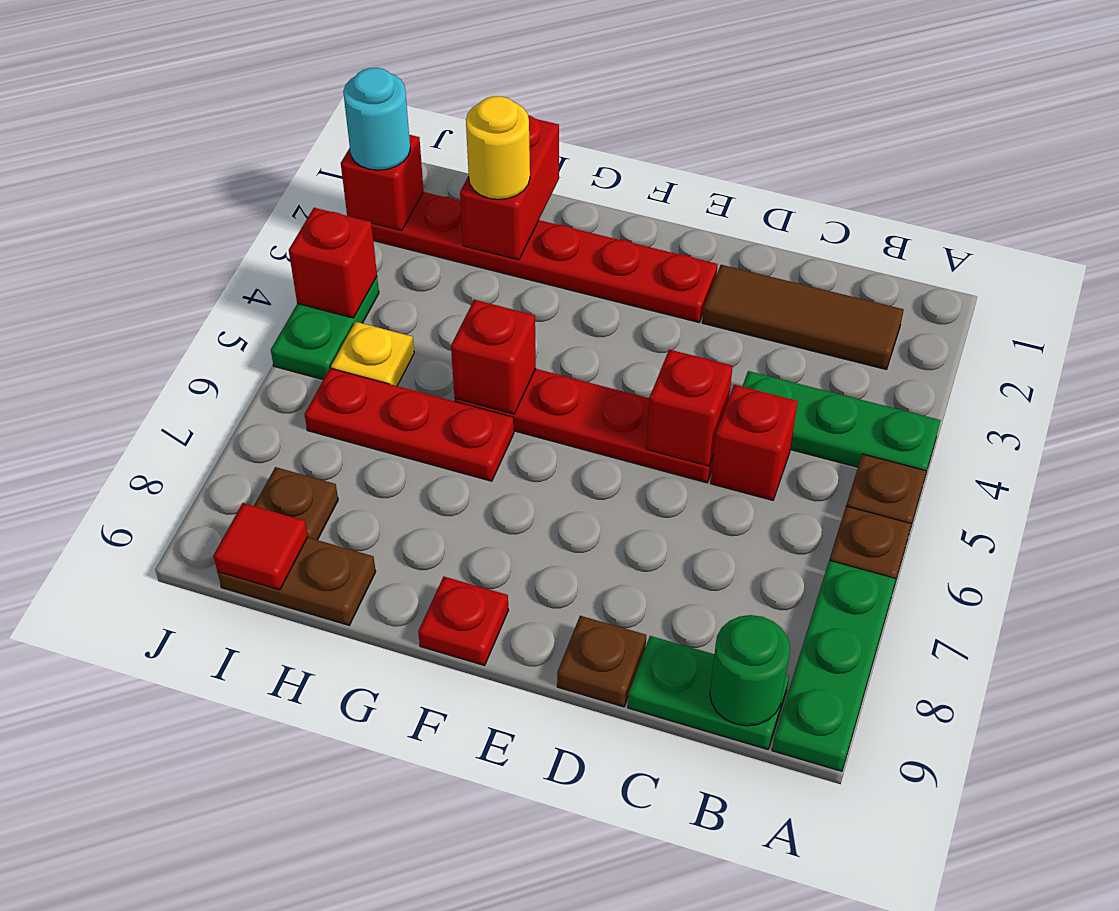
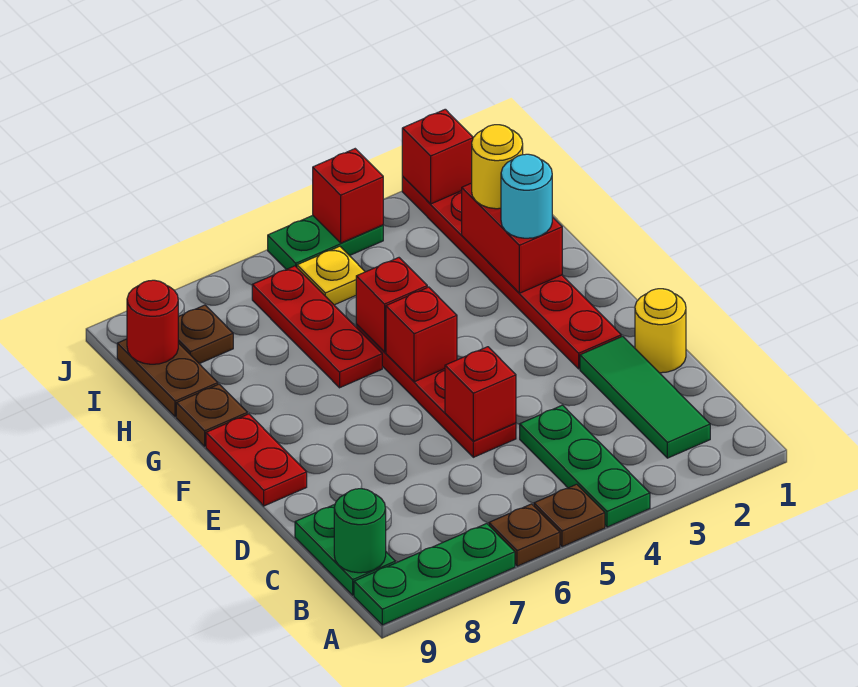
brown tile B2:D2 level 1 -> green tile B2:D2 level 1
red brick C5 level 1 -> red brick F5 level 2
none -> yellow round brick D1 level 1
brown plate D9 level 1 -> brown plate G9 level 1
red plate F9 level 1 -> red plate E9:F9 level 1
red brick H1:H2 level 2 -> red brick G2:H2 level 2
red tile I9 level 2 -> red round brick I9 level 2
cyan round brick J2 level 3 -> cyan round brick G2 level 3

